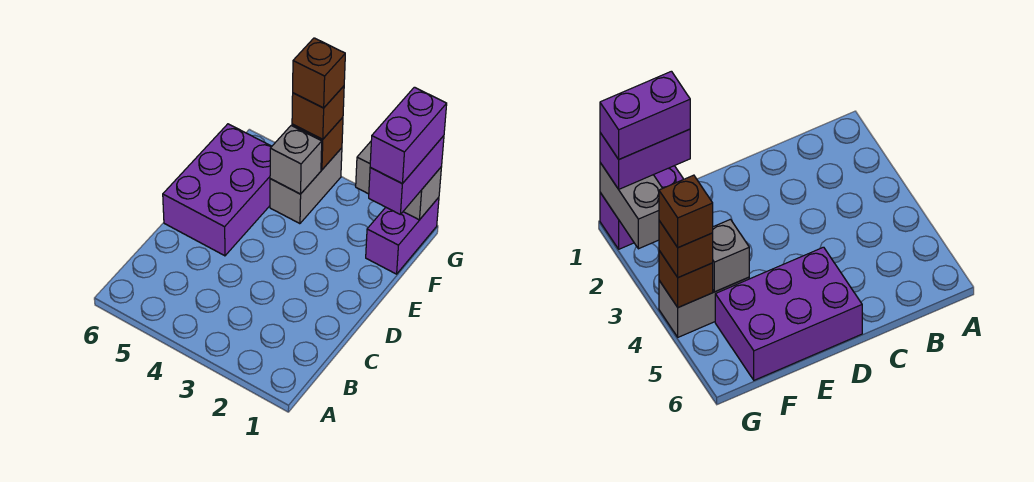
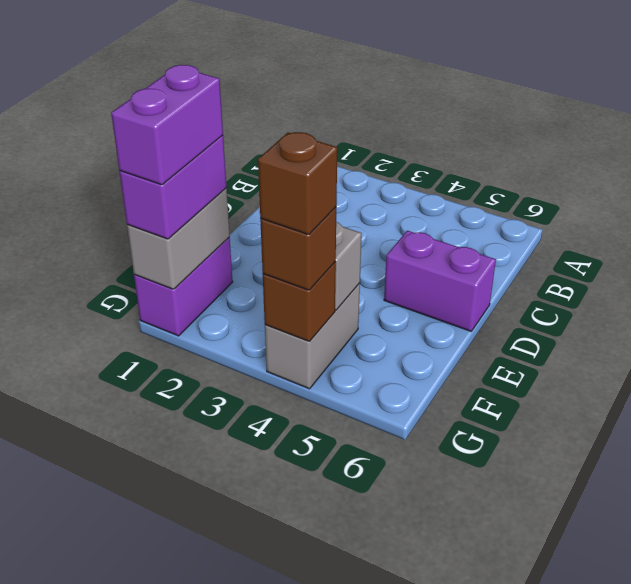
purple brick D5:F6 level 1 -> purple brick D5:D6 level 1
grey brick G1:G2 level 2 -> grey brick F1:G1 level 2

